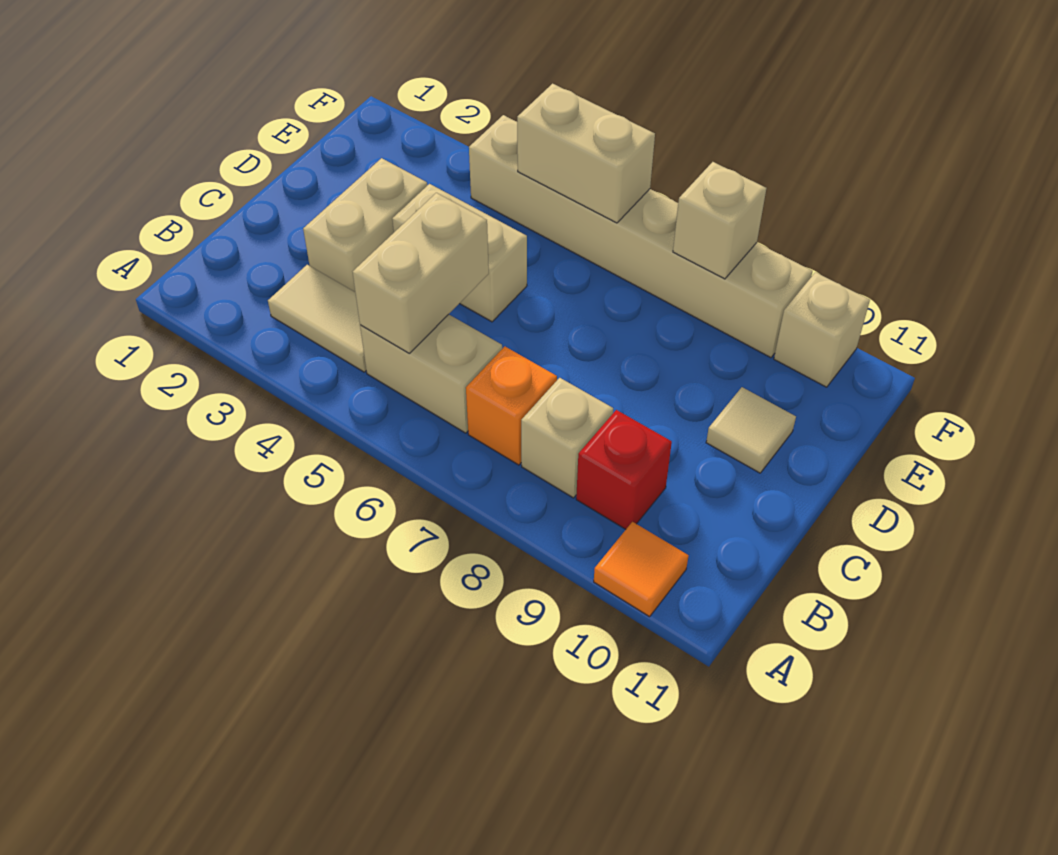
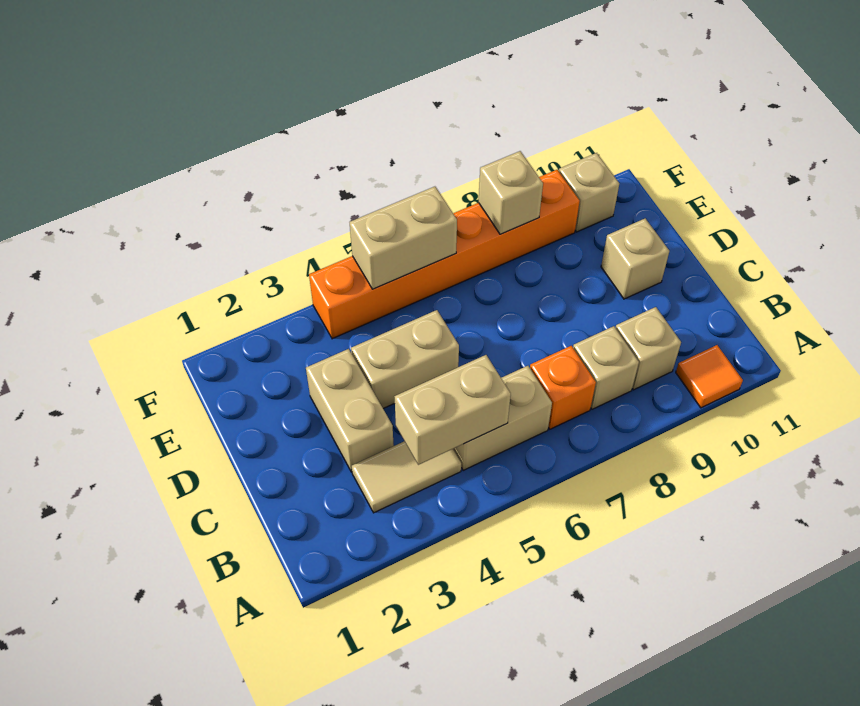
tan brick B5:C5 level 2 -> tan brick B4:B5 level 2
red brick B9 level 1 -> tan brick B9 level 1
tan tile D10 level 1 -> tan brick D10 level 1
tan brick F4:F9 level 1 -> orange brick F4:F9 level 1

